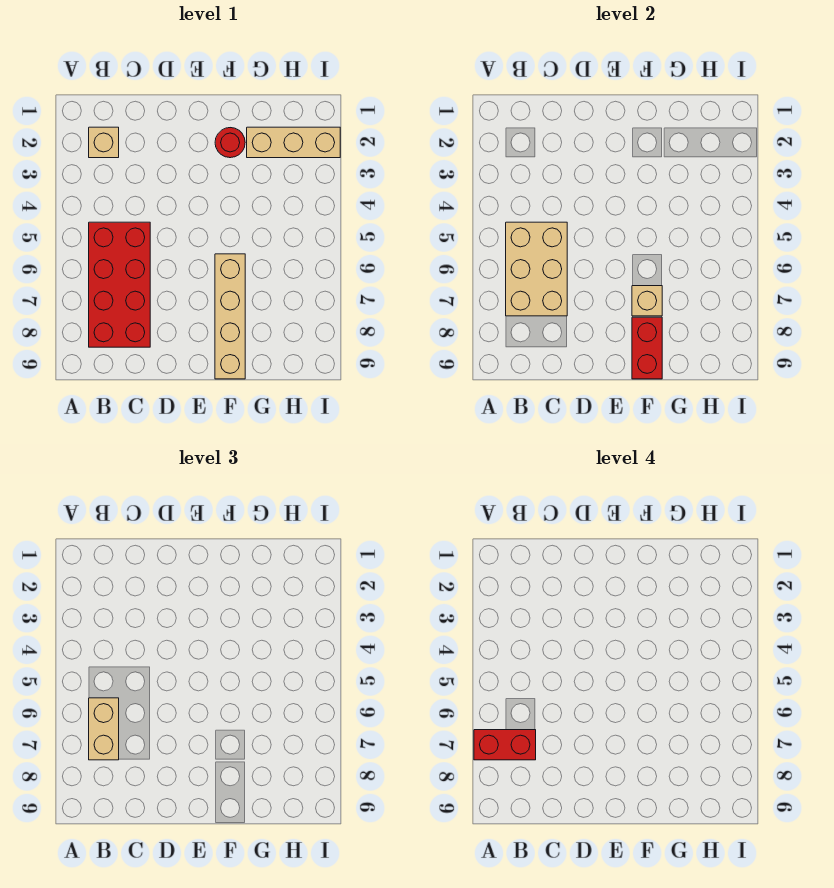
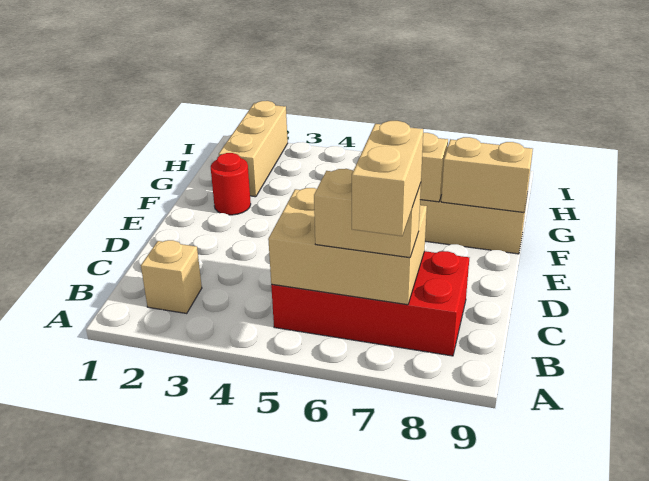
red brick A7:B7 level 4 -> tan brick A7:B7 level 4
red brick F8:F9 level 2 -> tan brick F8:F9 level 2

